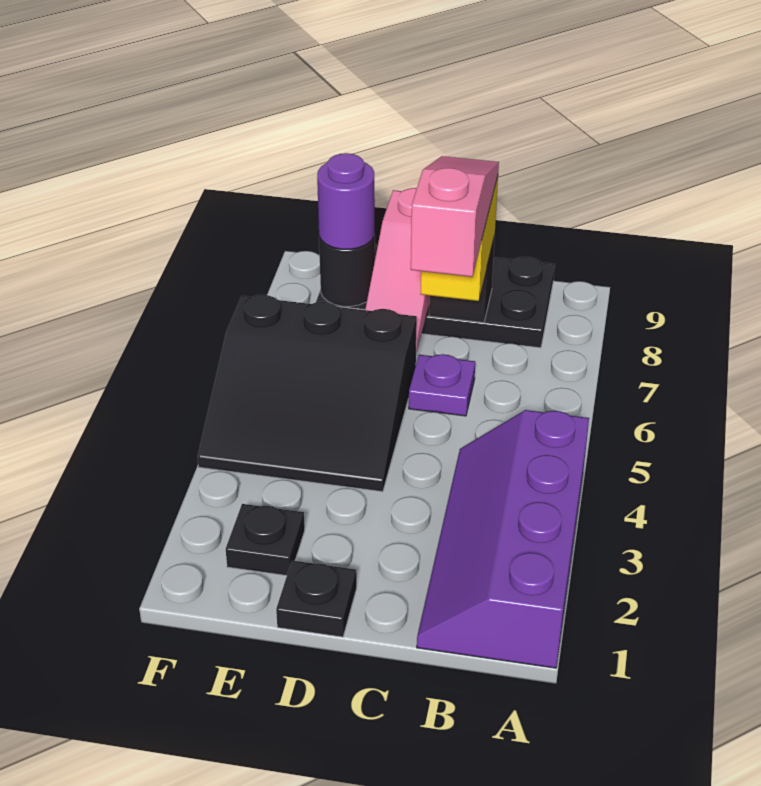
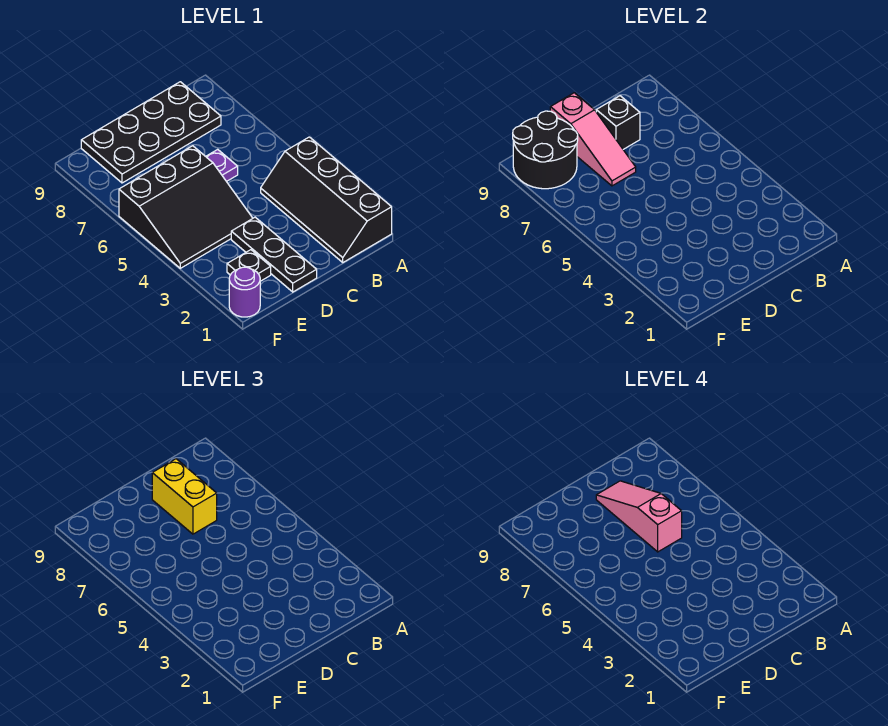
purple slope A1:B4 level 1 top A -> black slope A1:B4 level 1 top A
black plate D1 level 1 -> black plate D1:D3 level 1
black round brick E8 level 2 -> black round brick E8:F9 level 2
purple round brick E8 level 3 -> purple round brick F1 level 1

